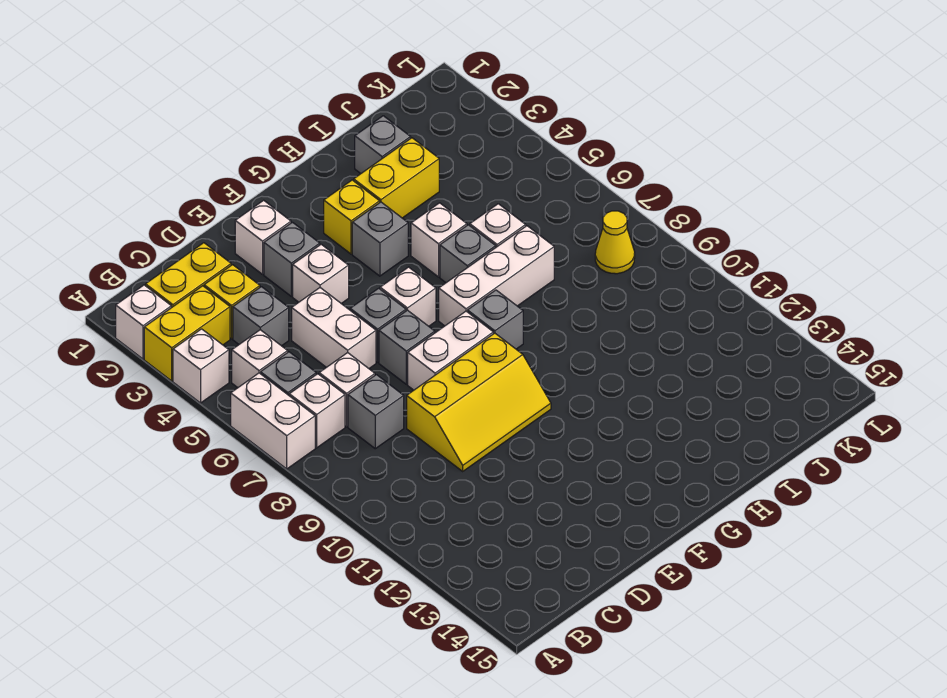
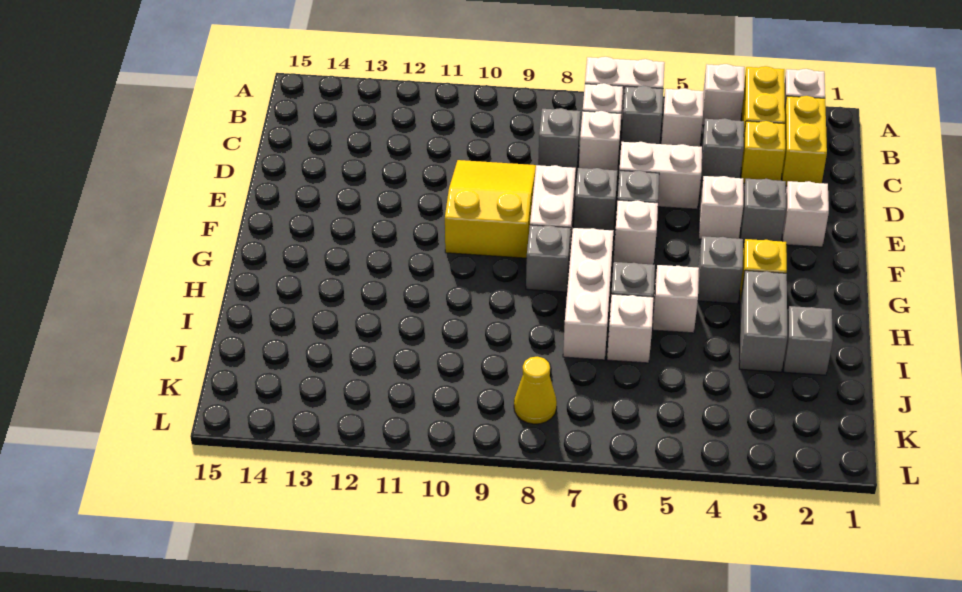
yellow slope D9:F10 level 1 top 9 -> yellow slope D9:F10 level 1 top F
yellow brick H3:I3 level 1 -> grey brick H3:I3 level 1

